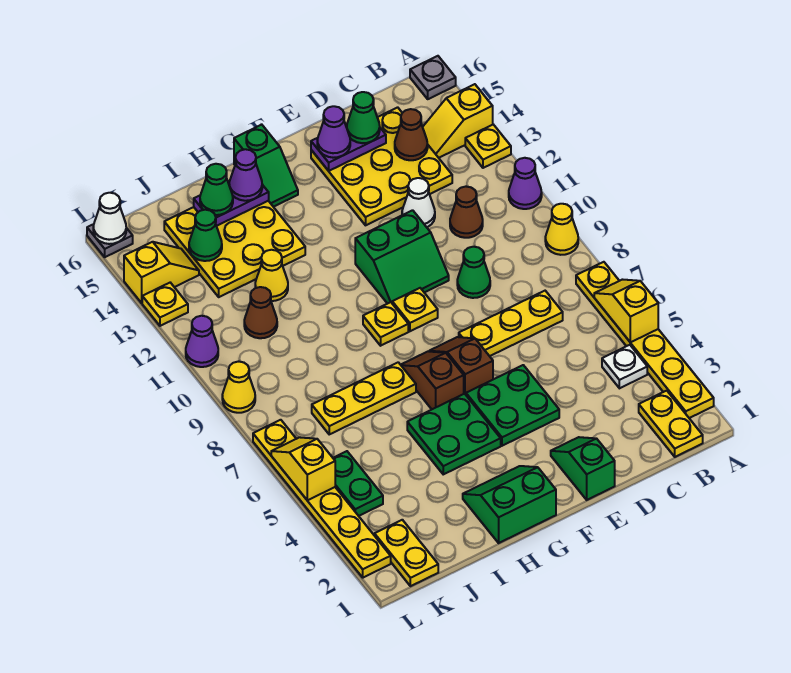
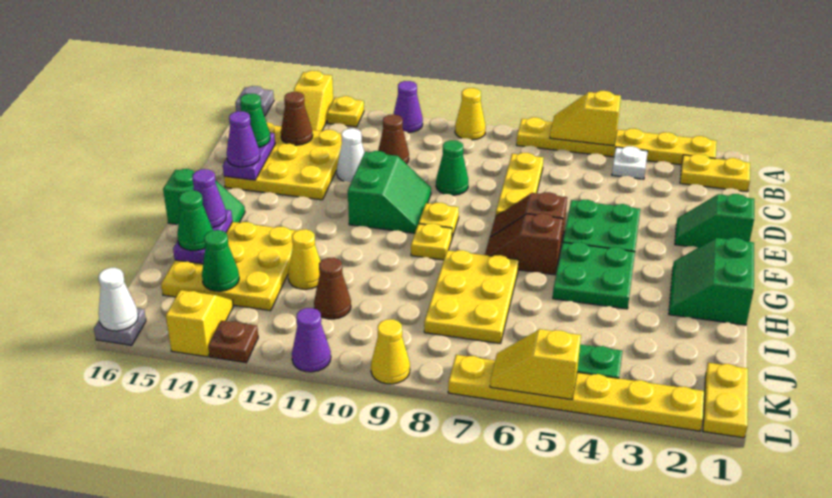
yellow plate H7:J7 level 1 -> yellow plate H7:J8 level 1
yellow plate K1:K2 level 1 -> yellow plate K1:L1 level 1
yellow plate L13 level 1 -> brown plate L13 level 1

